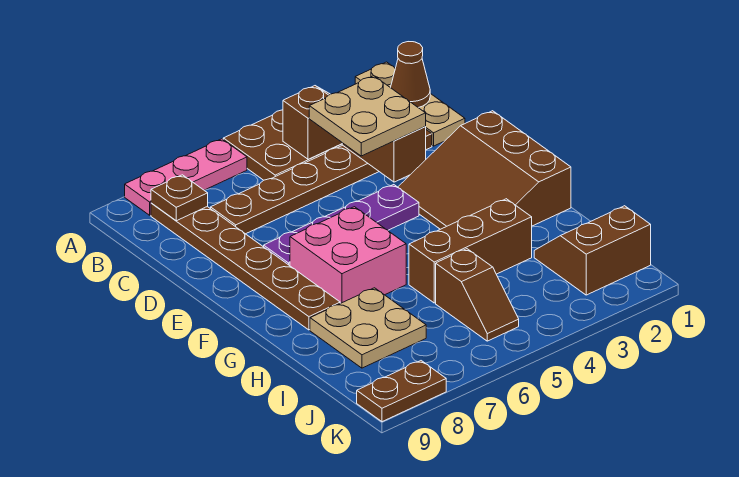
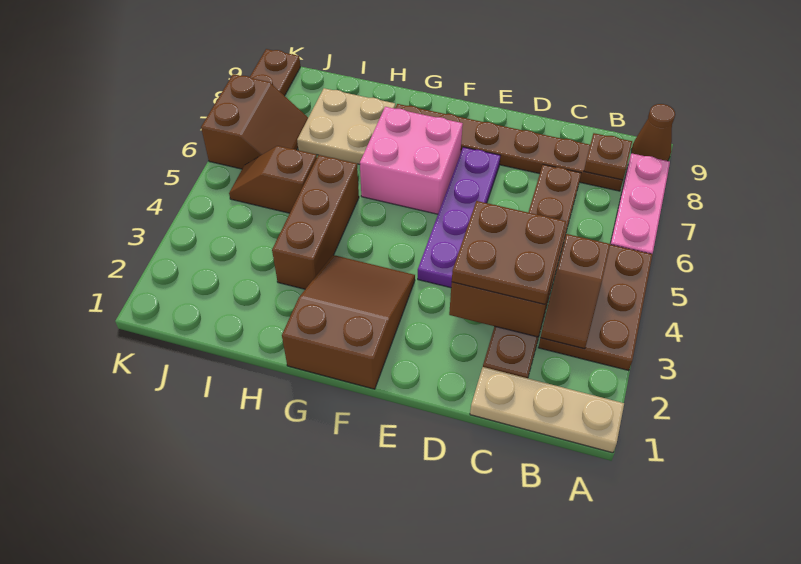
brown cone B1 level 2 -> brown cone A9 level 1
tan plate C3:D4 level 3 -> brown plate C3:D4 level 3
brown slope E1:G3 level 1 top 1 -> brown slope F1:G3 level 1 top 1
brown slope I1:J2 level 1 top J -> brown slope J6:K7 level 1 top K

